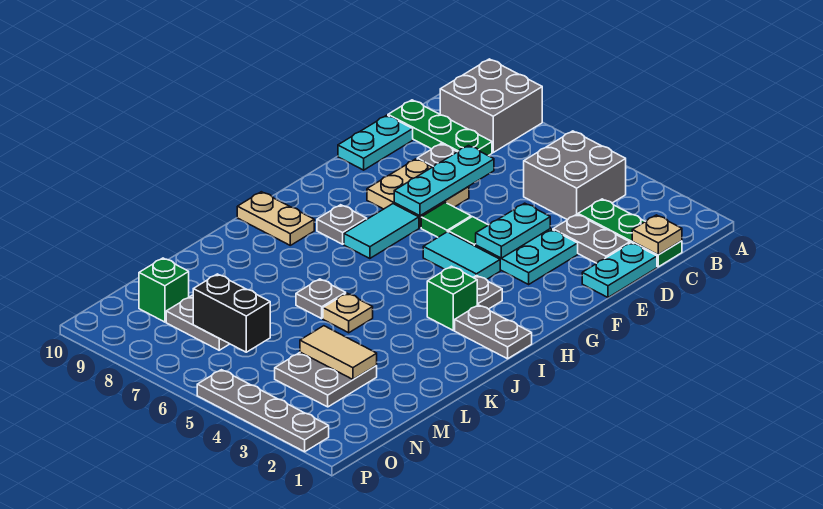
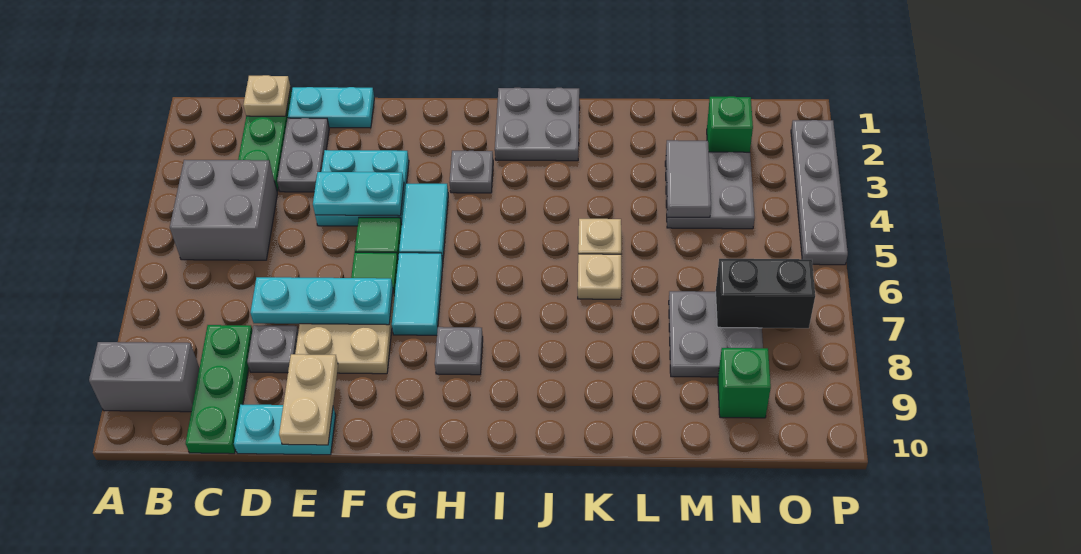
grey brick A8:B9 level 1 -> grey brick A9:B9 level 1
cyan tile G7:H7 level 1 -> cyan tile G6:G7 level 1
grey plate I1:I2 level 1 -> grey plate I1:J2 level 1
green brick I3 level 1 -> green brick N2 level 1
tan plate I9:I10 level 1 -> tan plate E9:E10 level 2
grey plate K6 level 1 -> tan plate K6 level 1
tan tile M3:M4 level 2 -> grey tile M3:M4 level 2
black brick N6:N7 level 2 -> black brick N7:O7 level 2

